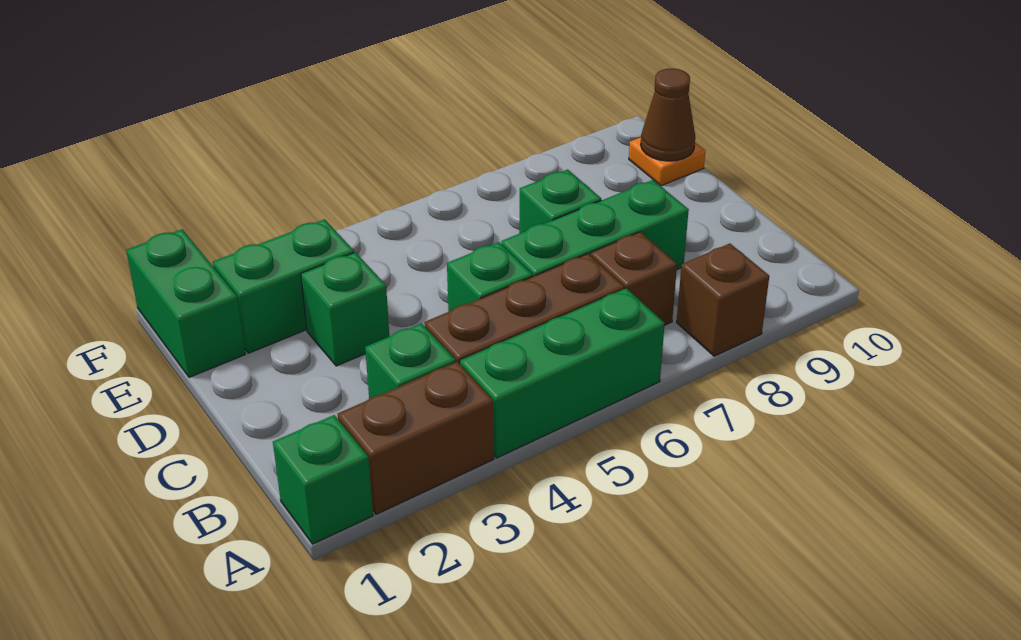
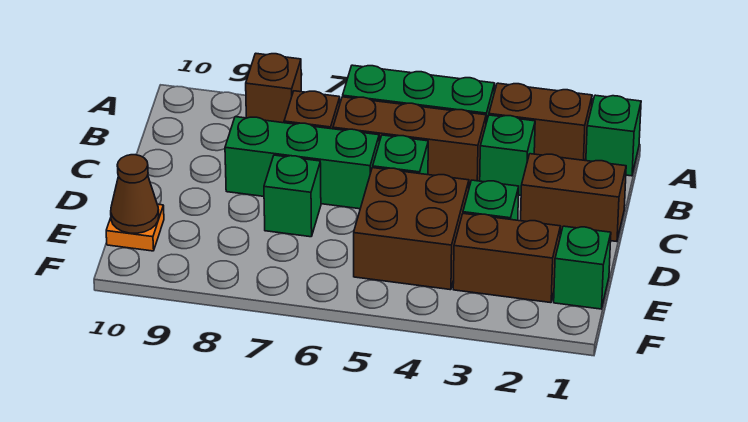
none -> brown brick C1:C2 level 1
none -> brown brick D4:E5 level 1
green brick E1:F1 level 1 -> green brick E1 level 1
green brick E2:E3 level 1 -> brown brick E2:E3 level 1

